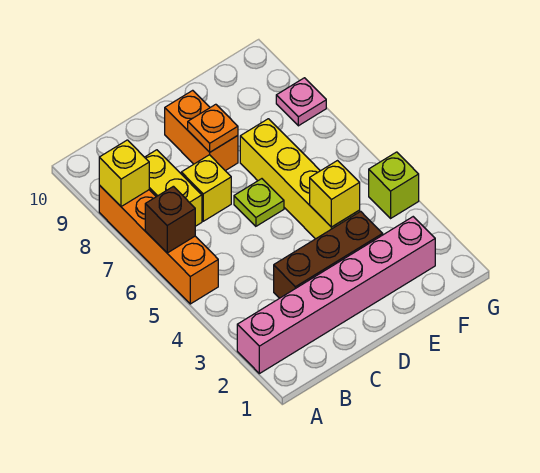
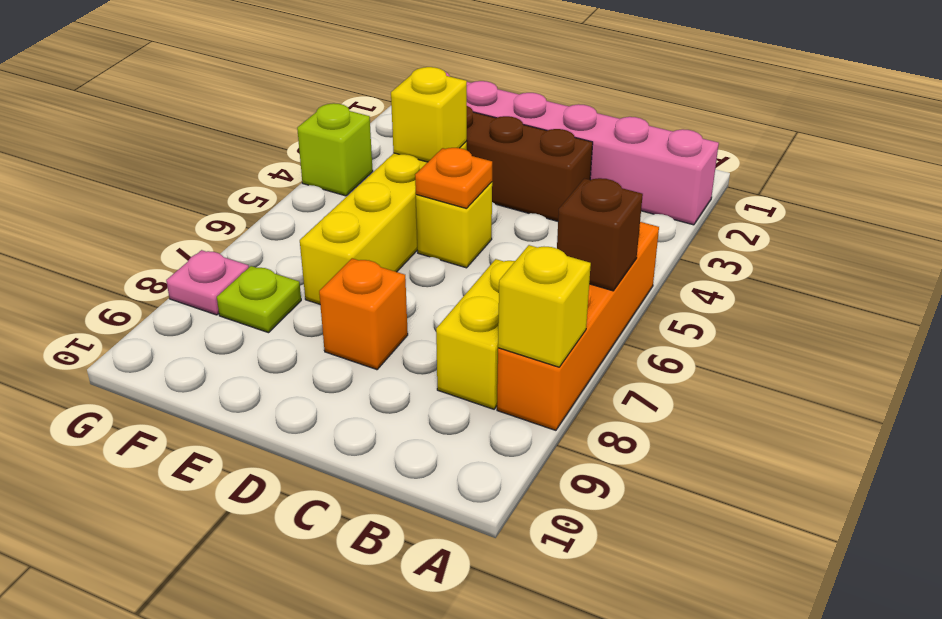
yellow brick C7 level 1 -> yellow brick D5 level 1
lime plate D6 level 1 -> lime plate F8 level 1
orange brick D8:D9 level 1 -> orange brick D8 level 1
orange plate D8 level 2 -> orange plate D5 level 2

